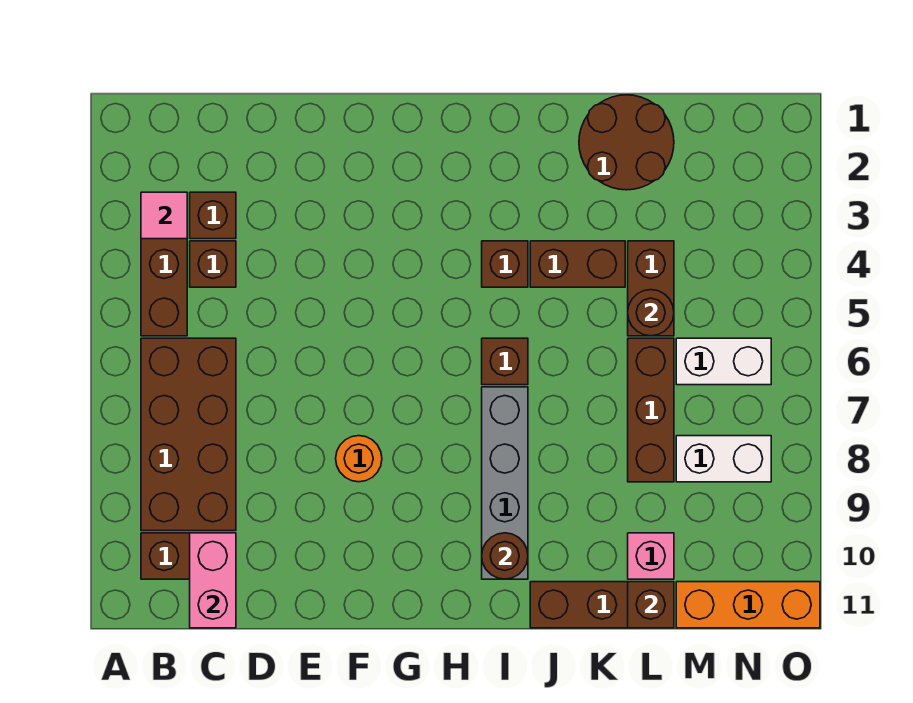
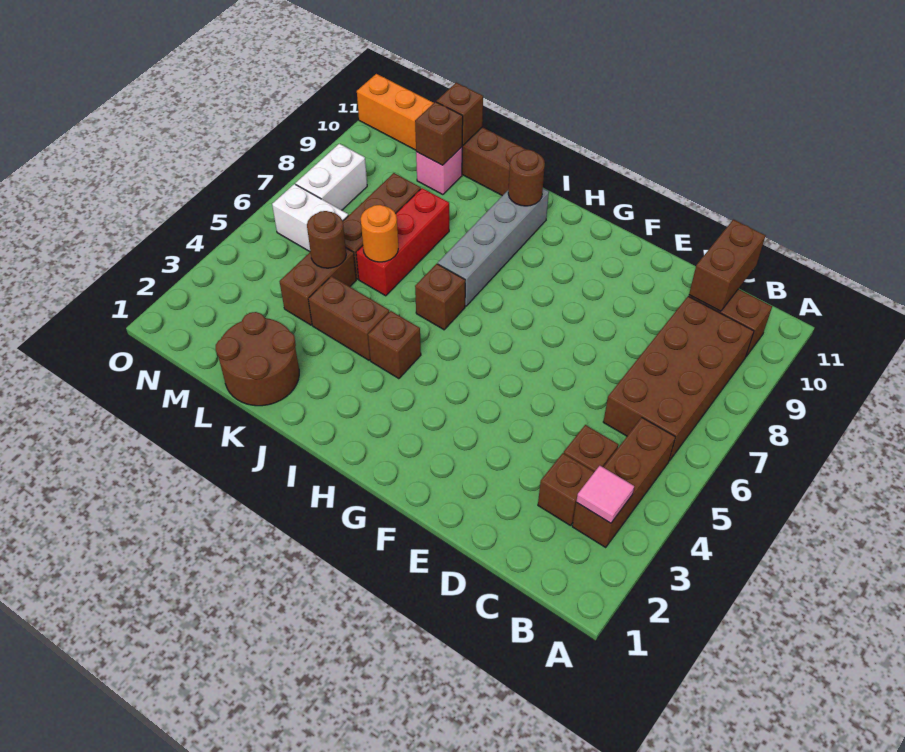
pink brick C10:C11 level 2 -> brown brick C10:C11 level 2
orange round brick F8 level 1 -> orange round brick K6 level 2
none -> red brick K6:K8 level 1
none -> brown brick L10 level 2
white brick M8:N8 level 1 -> white brick N7:N8 level 1

